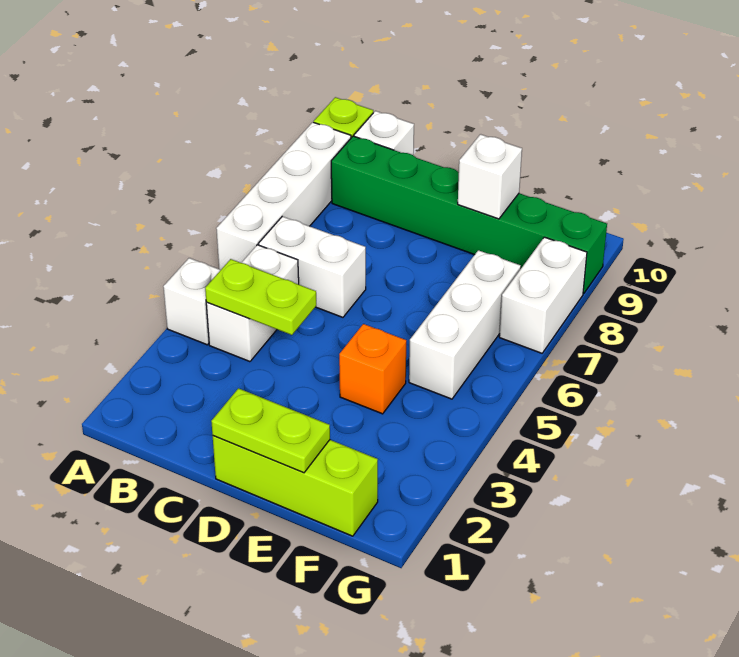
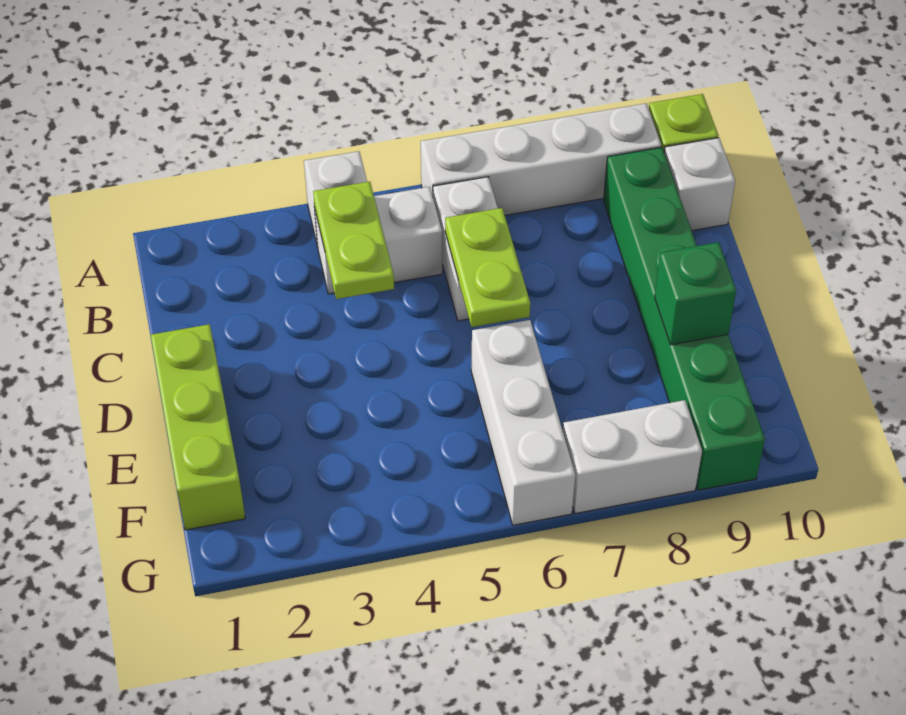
lime plate D1:E1 level 2 -> lime plate C6:D6 level 2
orange brick E4 level 1 -> none
white brick E9 level 2 -> green brick E9 level 2
white brick F5:F7 level 1 -> white brick E6:G6 level 1

